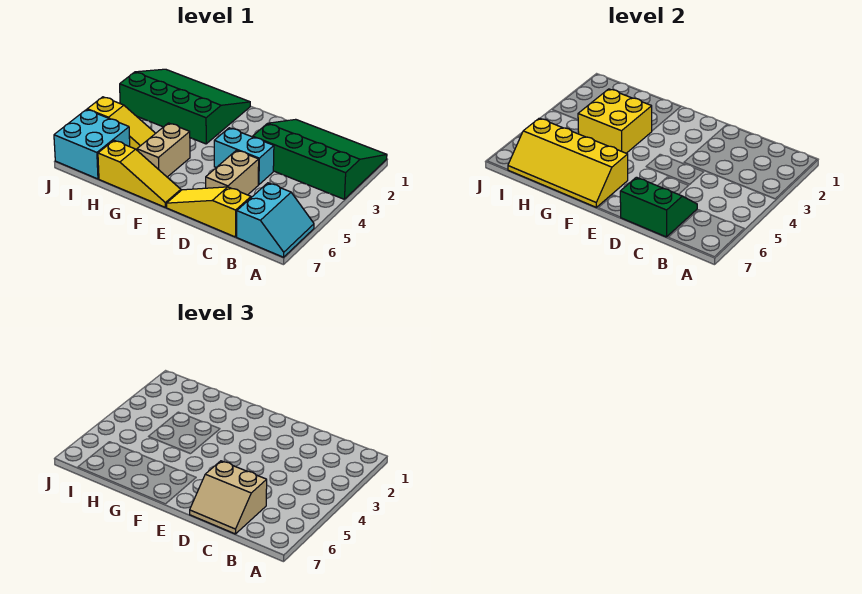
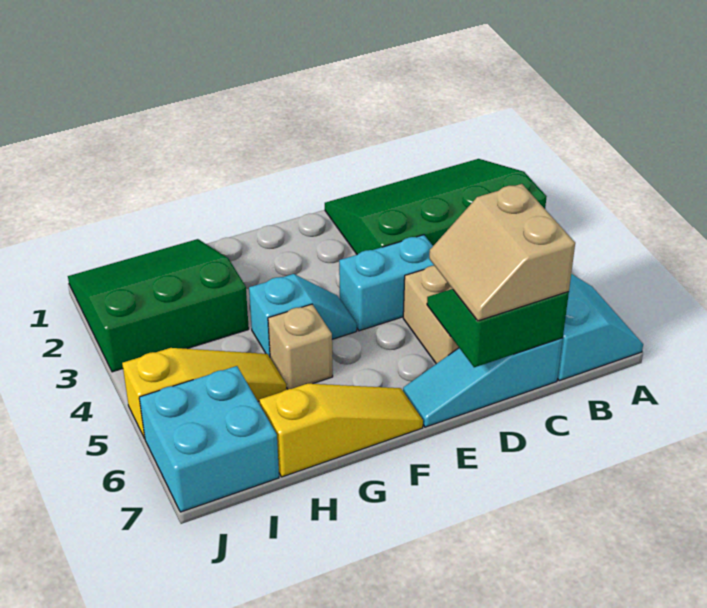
tan slope C6:D7 level 3 top 6 -> tan slope C6:D7 level 3 top C
yellow slope C7:E7 level 1 top C -> cyan slope C7:E7 level 1 top C
none -> cyan slope F4:G4 level 1 top G
yellow slope F6:I7 level 2 top 6 -> none
green slope G1:J3 level 1 top 3 -> green slope H1:J3 level 1 top 3
yellow brick G3:H4 level 2 -> none
tan brick G5:G6 level 1 -> tan brick G5 level 1

